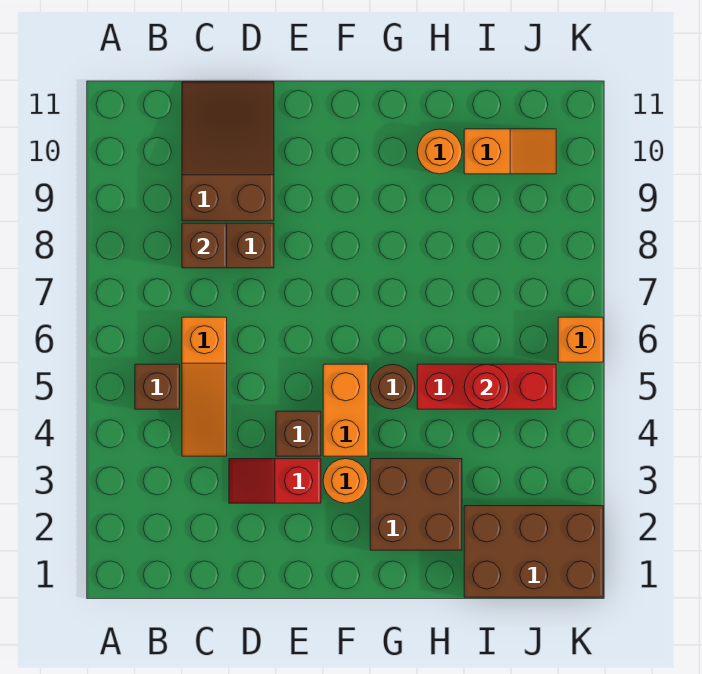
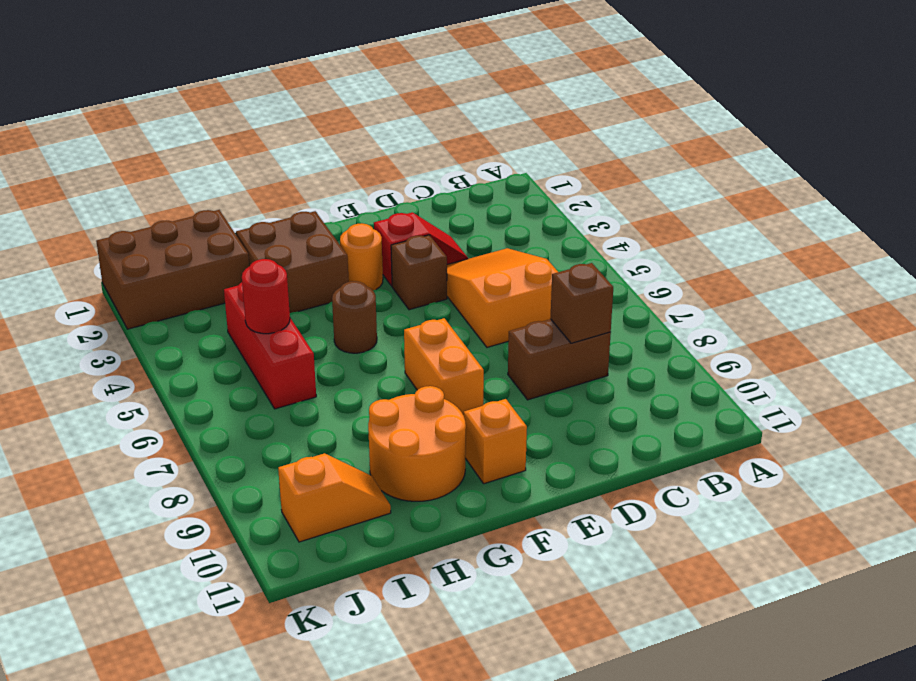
brown brick B5 level 1 -> none
orange slope C4:C6 level 1 top 6 -> orange slope C4:D6 level 1 top 6
brown slope C9:D11 level 1 top 9 -> none
orange brick F4:F5 level 1 -> orange brick F7:F8 level 1
red brick H5:J5 level 1 -> red brick I4:I6 level 1
orange round brick H10 level 1 -> orange round brick G9:H10 level 1
orange slope I10:J10 level 1 top I -> orange slope I10:J10 level 1 top J
orange brick K6 level 1 -> orange brick F10 level 1

